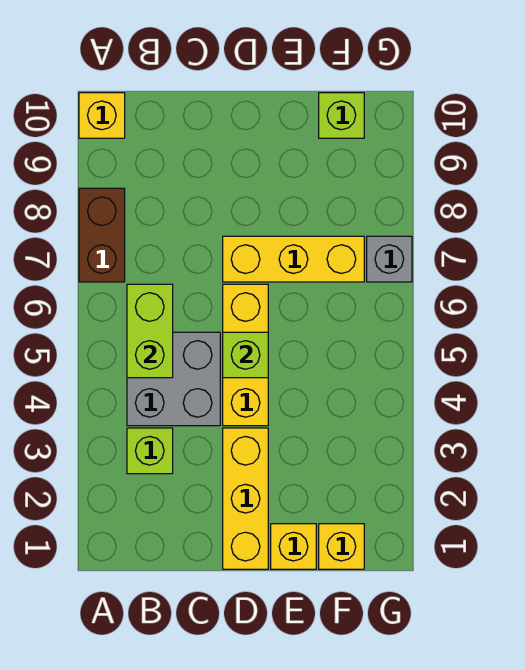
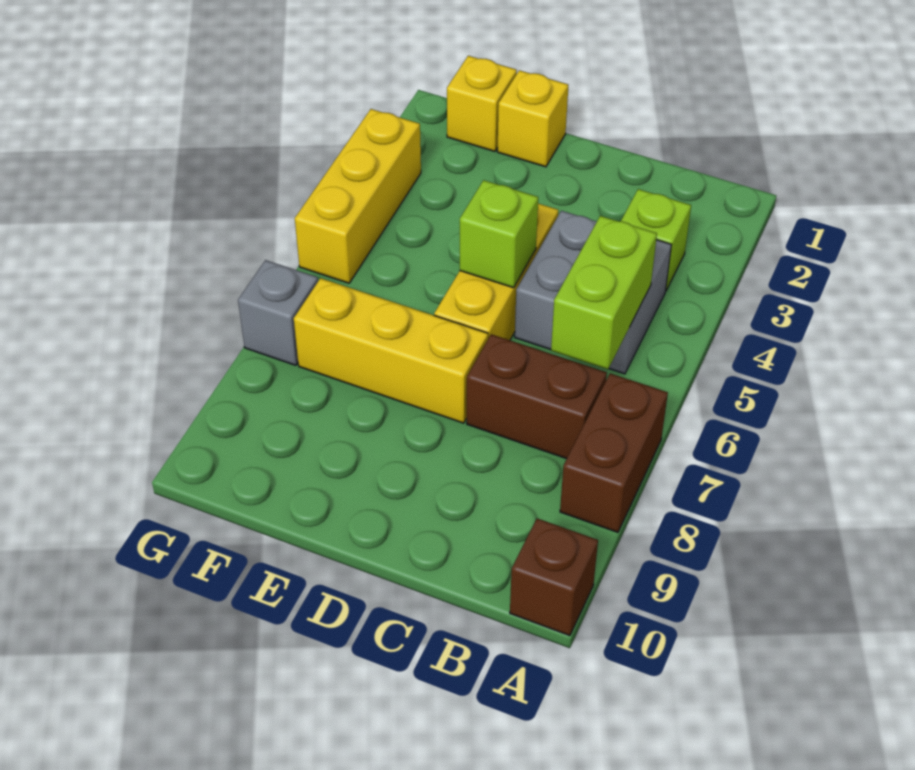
yellow brick A10 level 1 -> brown brick A10 level 1
none -> brown brick B7:C7 level 1
yellow brick D1:D3 level 1 -> yellow brick G3:G5 level 1
lime brick F10 level 1 -> none

